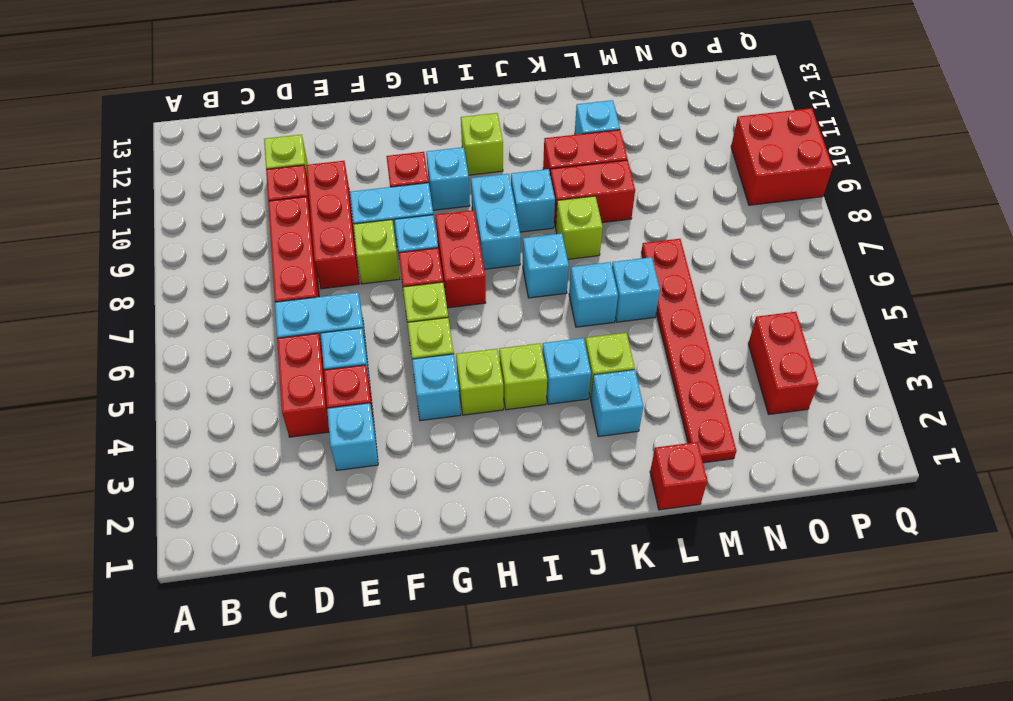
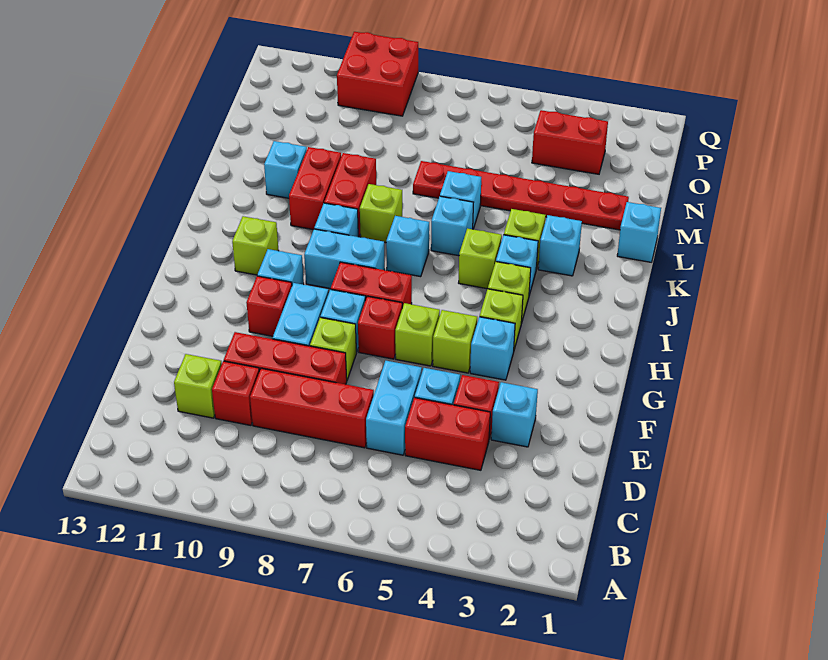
none -> lime brick J5 level 1
red brick L1 level 1 -> cyan brick L1 level 1

